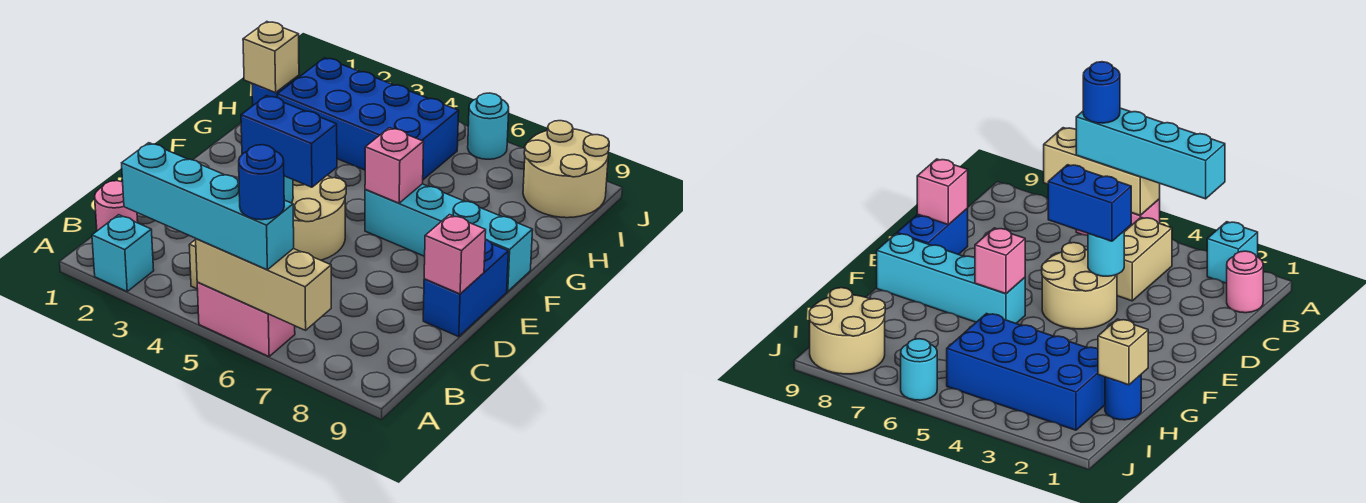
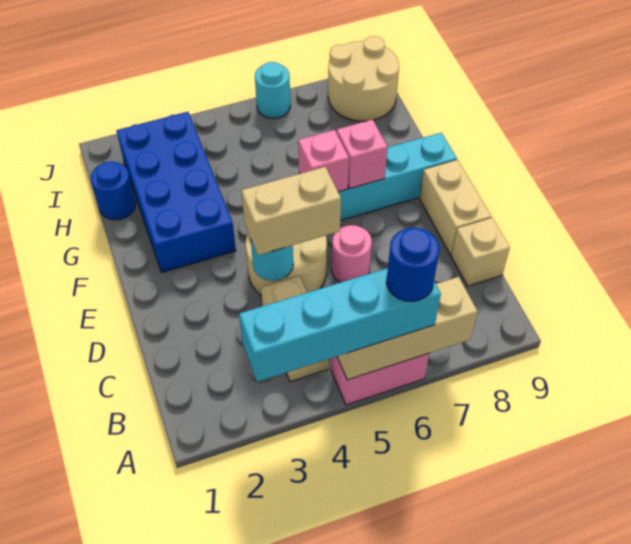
cyan brick A2 level 1 -> none
pink round brick B1 level 1 -> pink round brick D6 level 1
blue brick D4:D5 level 3 -> tan brick D4:D5 level 3
blue brick D9:E9 level 1 -> tan brick D9:E9 level 1
pink brick D9 level 2 -> pink brick F7 level 2
tan brick H1 level 2 -> tan brick C9 level 1
blue brick H2:I5 level 1 -> blue brick F2:I3 level 1

